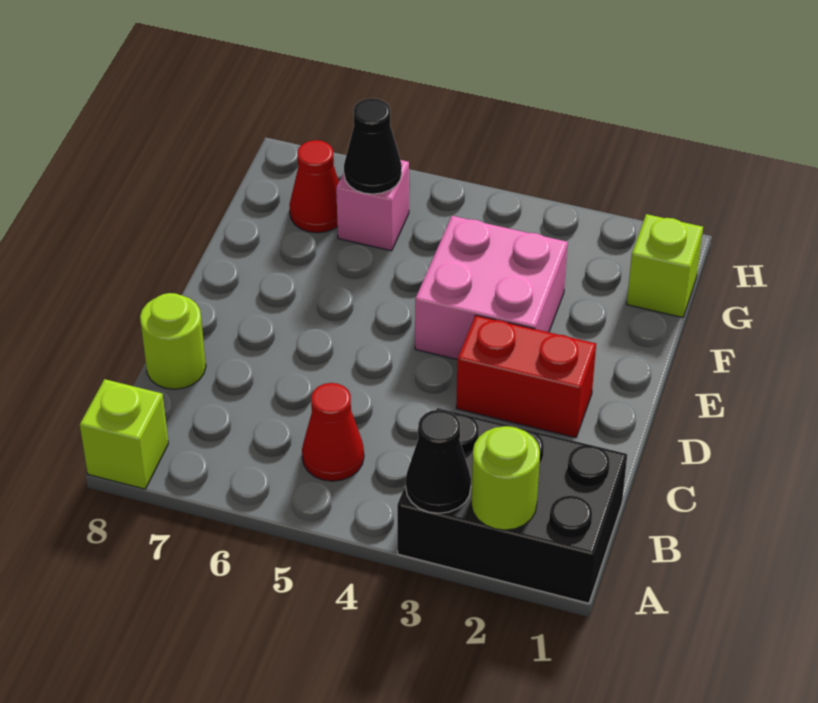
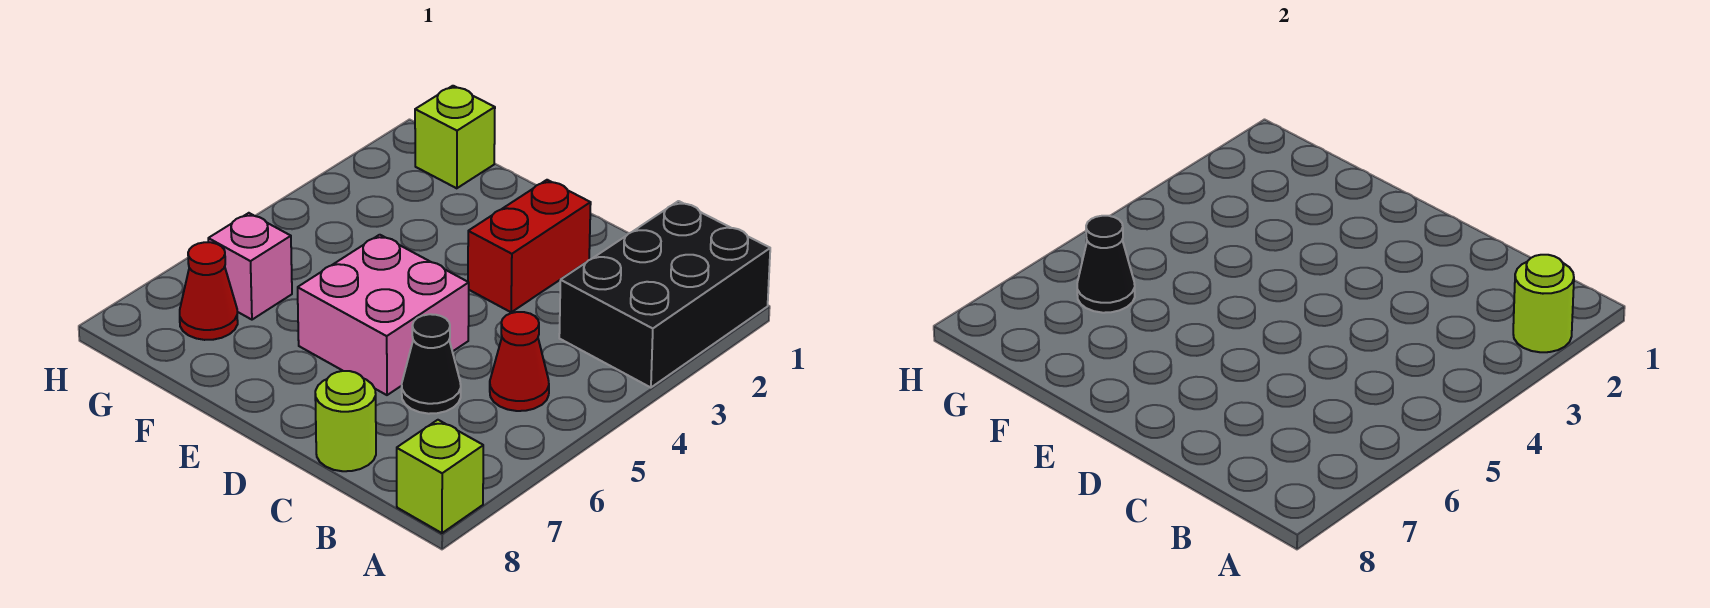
black cone A3 level 2 -> black cone C6 level 1
pink brick E3:F4 level 1 -> pink brick D5:E6 level 1

